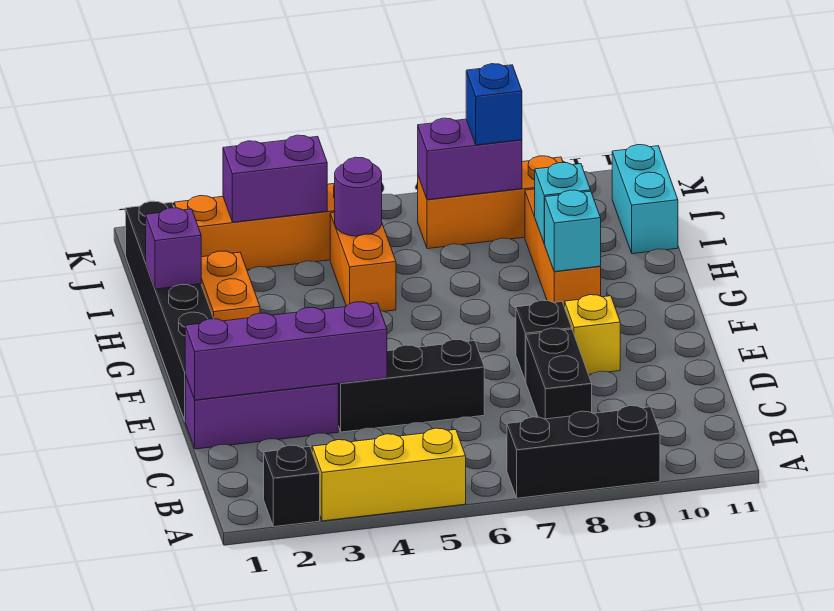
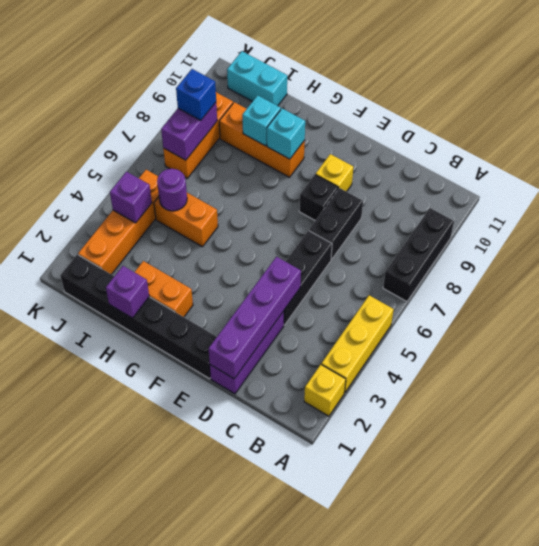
black brick A2 level 1 -> yellow brick A2 level 1
black brick C8:D8 level 1 -> black brick D7:D8 level 1
purple brick J3:J4 level 2 -> purple brick J4 level 2

